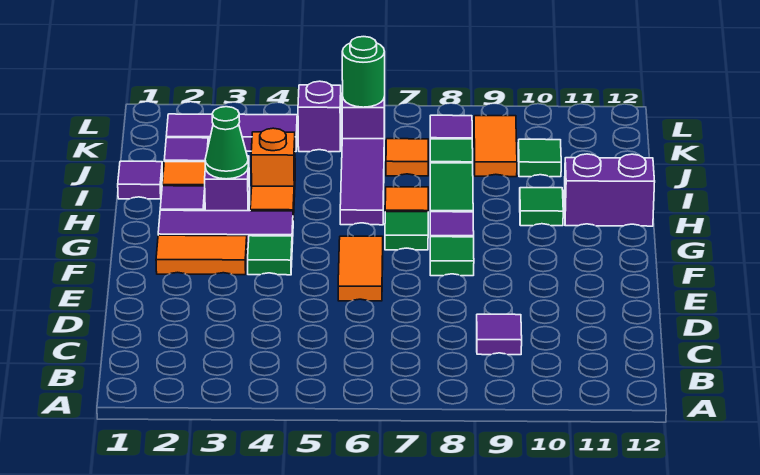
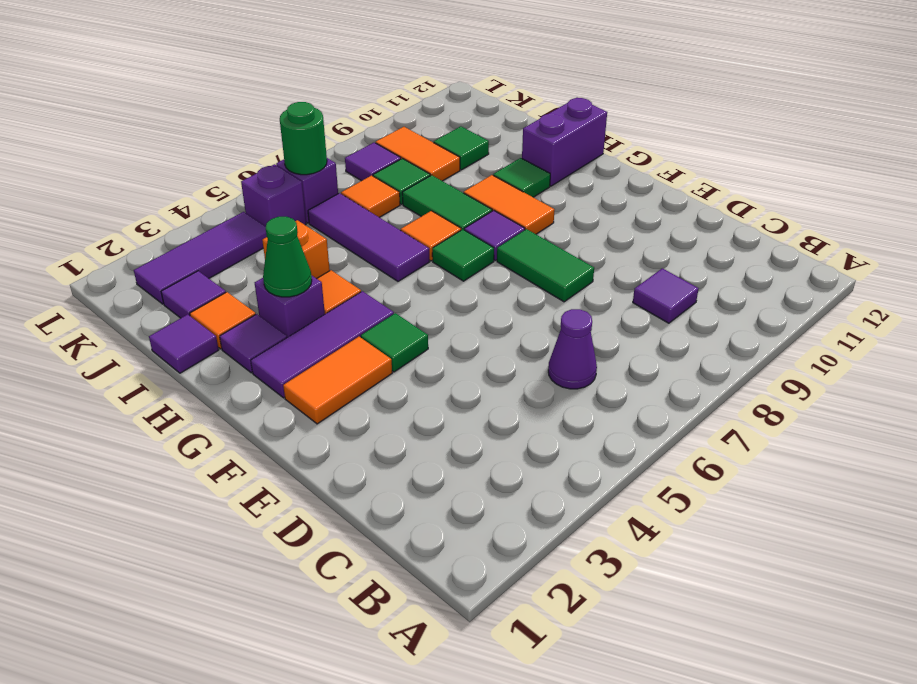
none -> purple cone C6 level 1
orange tile E6:F6 level 1 -> orange tile G9:H9 level 1
green tile F8 level 1 -> green tile E8:F8 level 1

